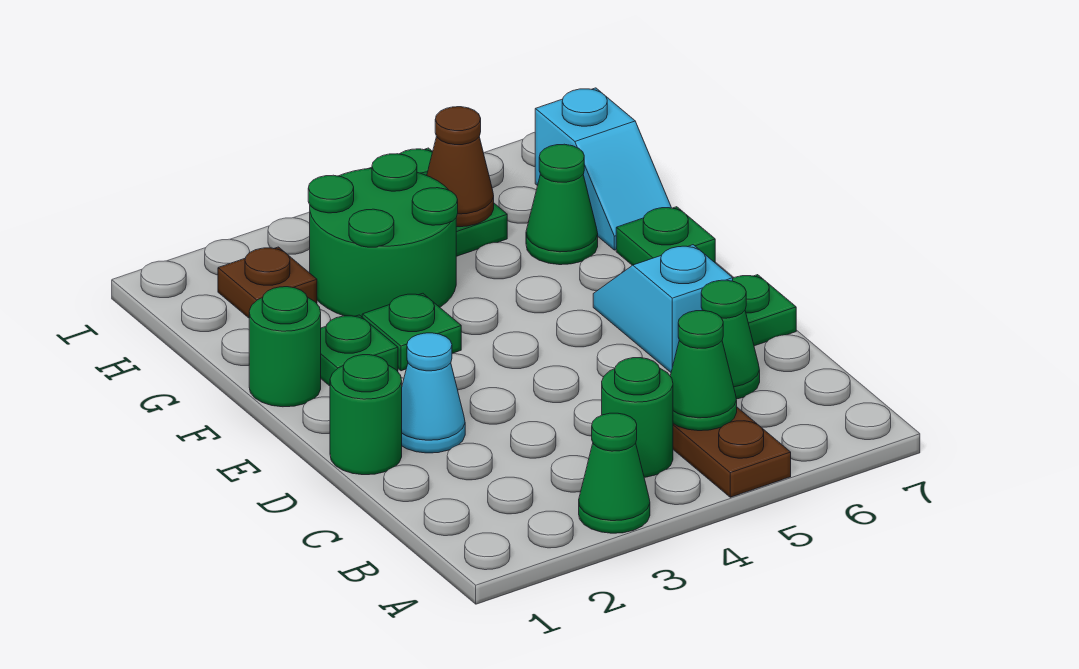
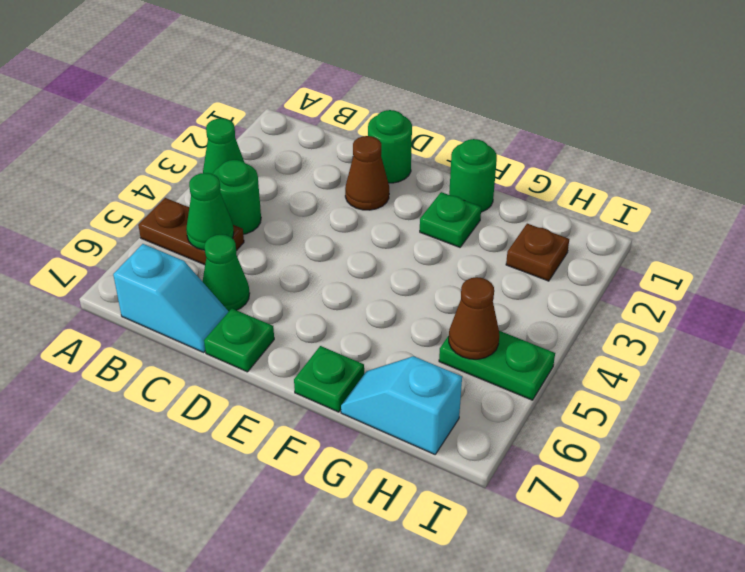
cyan cone D2 level 1 -> brown cone D2 level 1
cyan slope D6:E6 level 1 top D -> cyan slope B7:C7 level 1 top B
green plate F3 level 1 -> none
green round brick G3:H4 level 1 -> none
green cone G6 level 1 -> none

